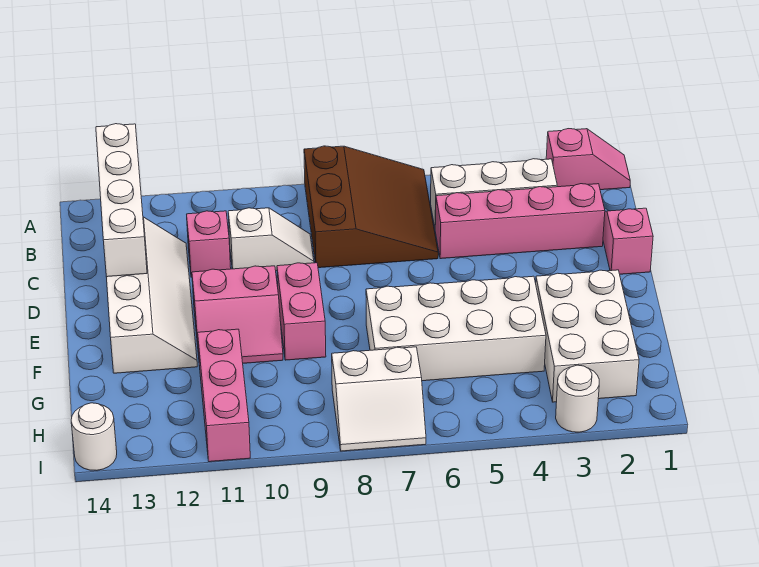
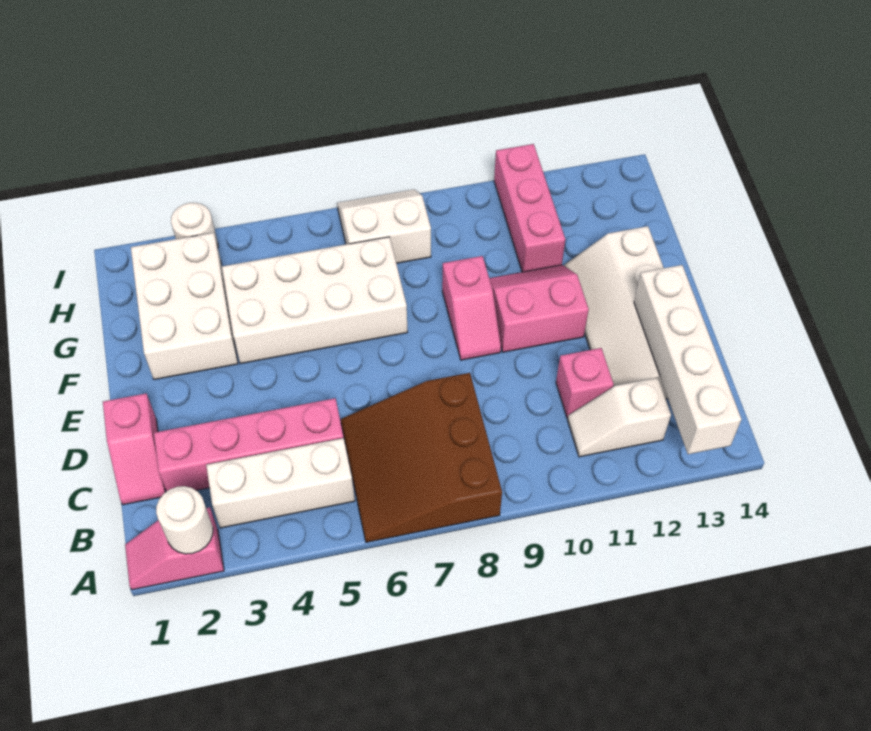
white slope C9:C10 level 1 top 10 -> white slope B11:B12 level 1 top 12
pink brick E9:F9 level 1 -> pink slope E9:F9 level 1 top F
white round brick I14 level 1 -> white round brick A2 level 2

